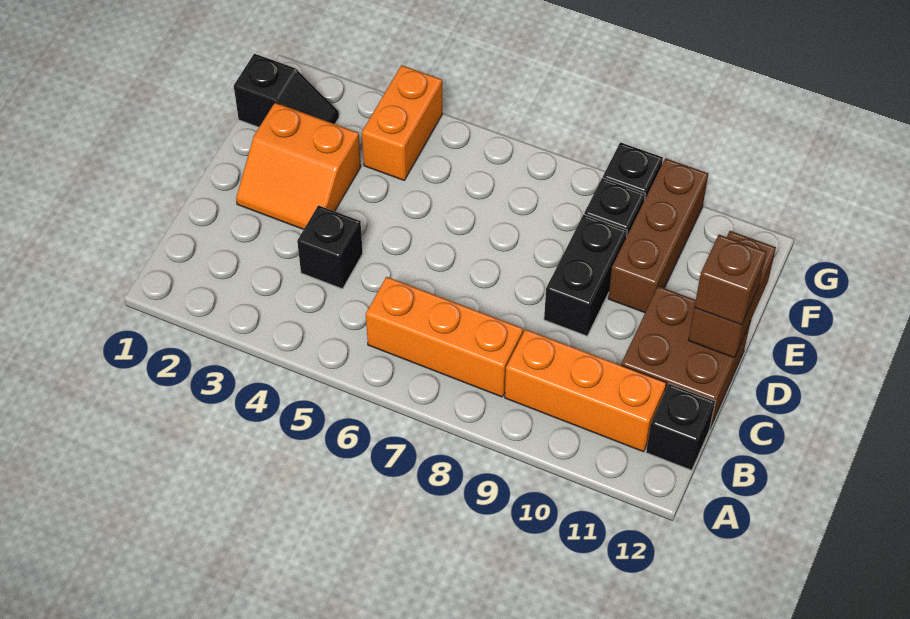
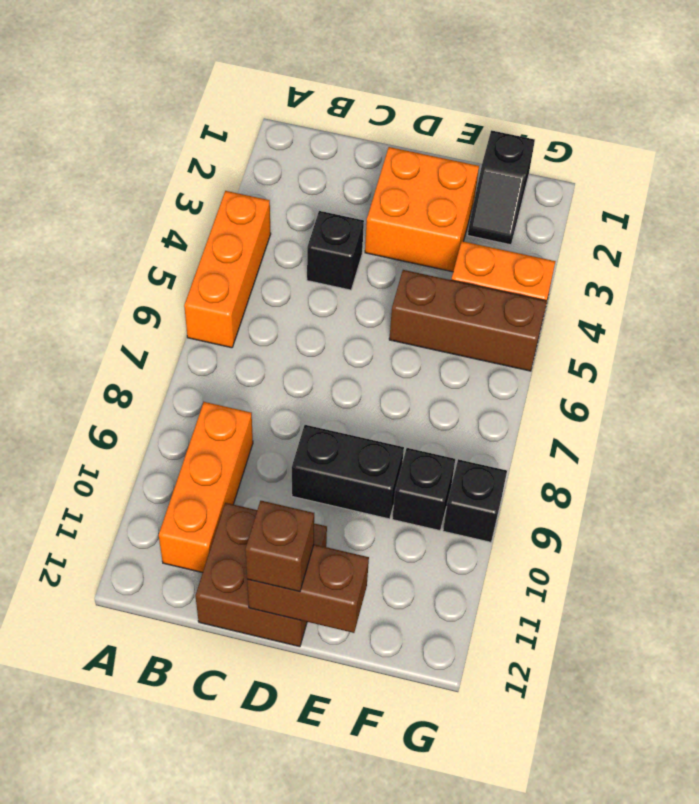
orange brick B6:B8 level 1 -> orange brick A4:A6 level 1
black brick B12 level 1 -> none
orange slope D2:E3 level 1 top E -> orange brick D2:E3 level 1
brown brick E10:G10 level 1 -> brown brick E5:G5 level 1

